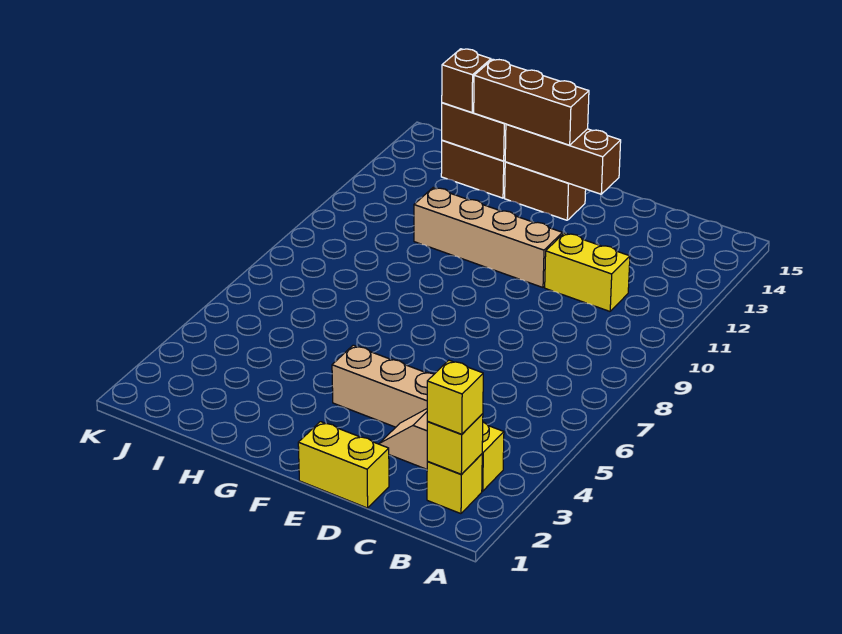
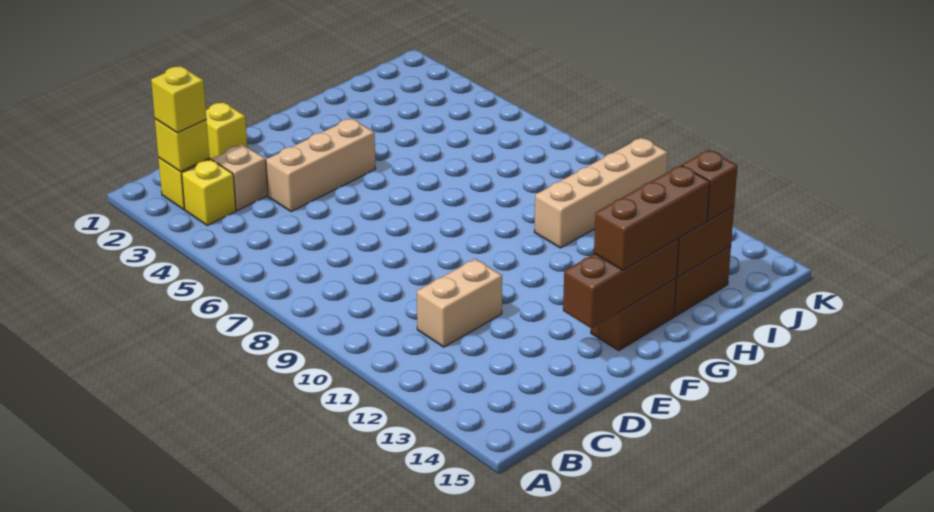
yellow brick C11:D11 level 1 -> tan brick C11:D11 level 1
yellow brick D1:E1 level 1 -> yellow brick D1 level 1
tan brick E11:H11 level 1 -> tan brick H10:K10 level 1

